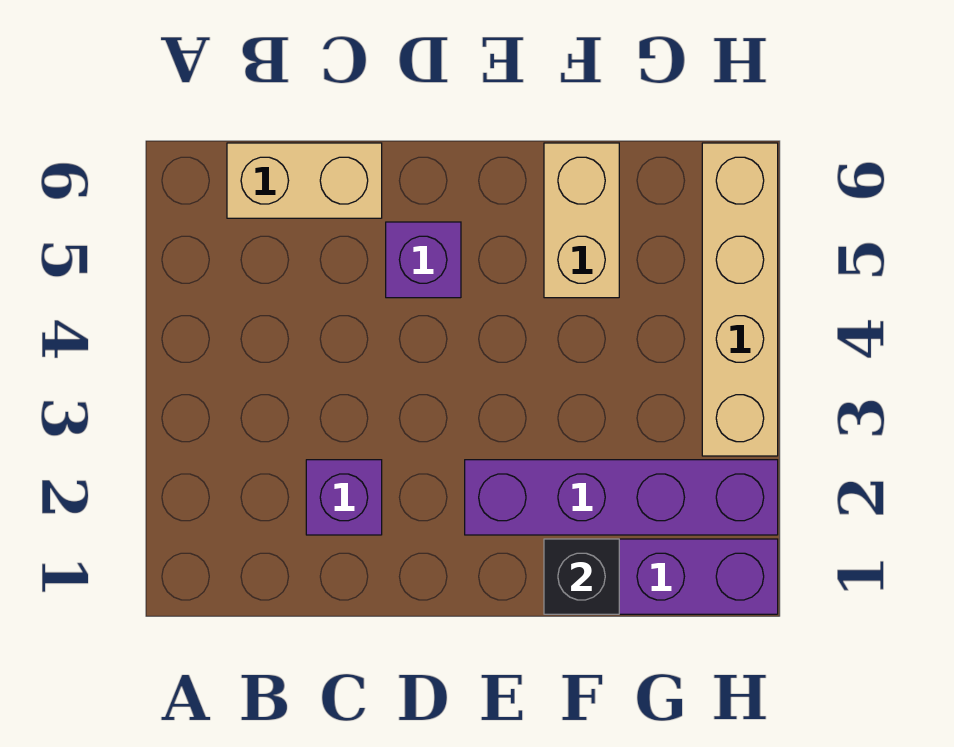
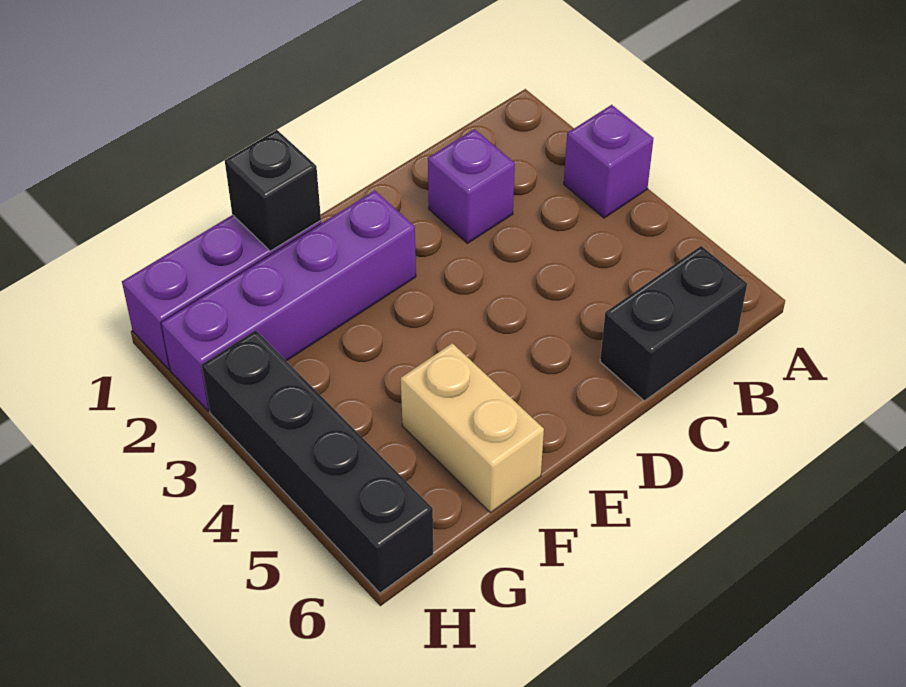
tan brick B6:C6 level 1 -> black brick B6:C6 level 1
purple brick D5 level 1 -> purple brick A3 level 1
tan brick H3:H6 level 1 -> black brick H3:H6 level 1

